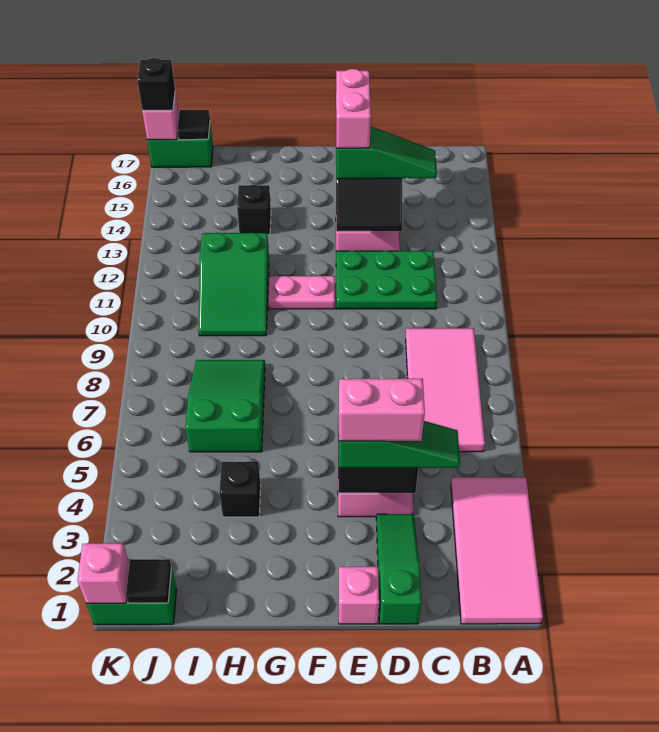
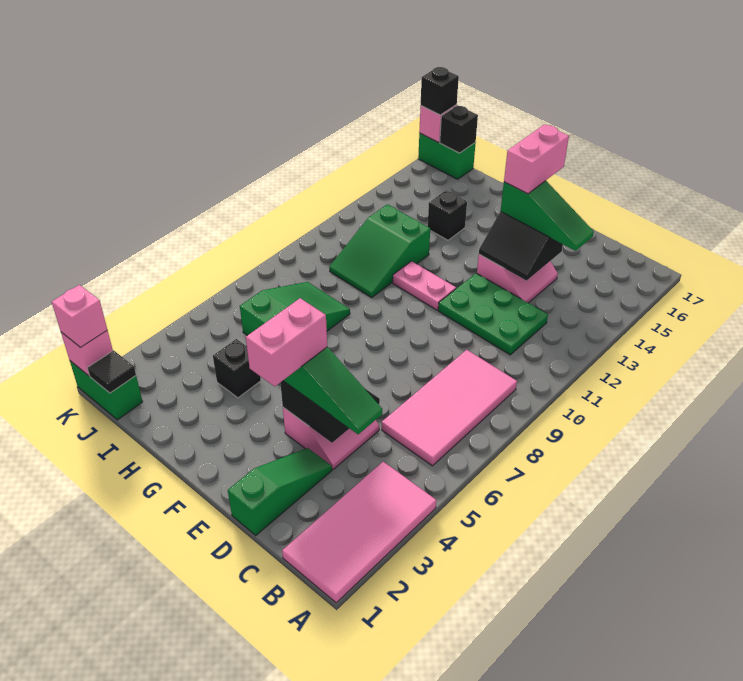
pink brick D4:E4 level 4 -> pink brick E3:E4 level 4
pink brick E1 level 1 -> pink brick K1 level 3
black tile J17 level 2 -> black brick J17 level 2

